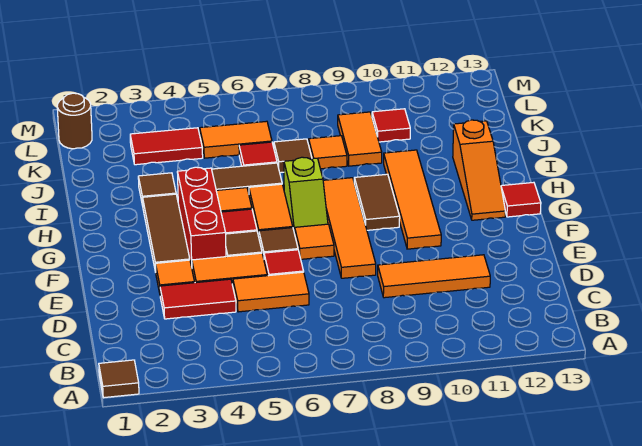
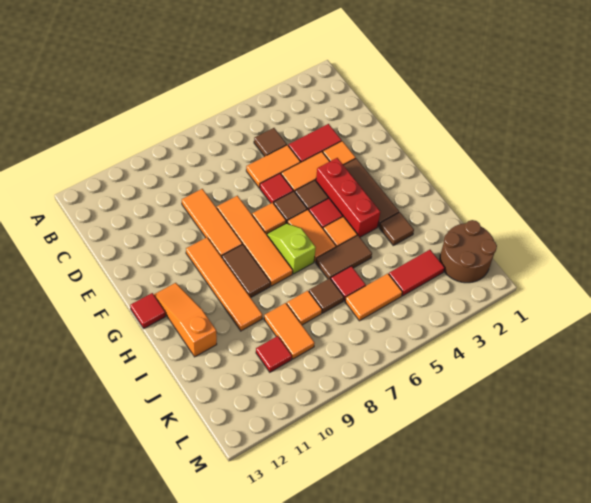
brown tile A1 level 1 -> brown tile C5 level 1
orange tile D9:D11 level 1 -> orange tile D9:F9 level 1
brown round brick L1 level 1 -> brown round brick K1:L2 level 1

